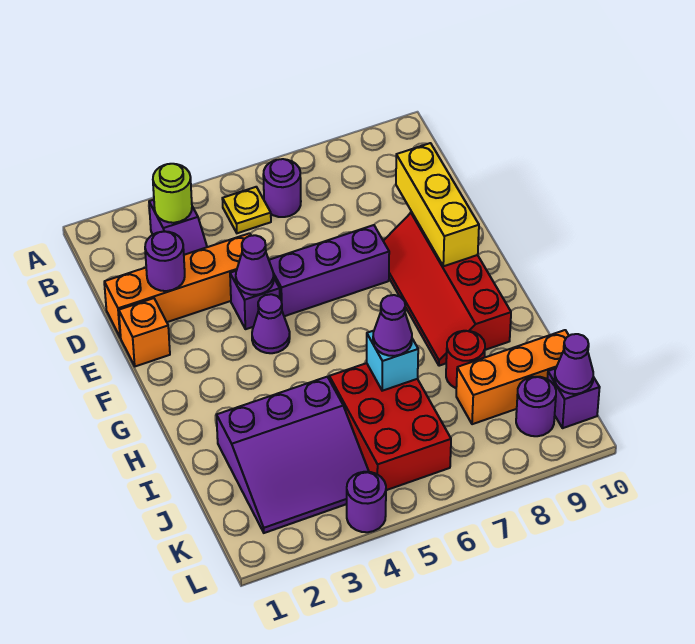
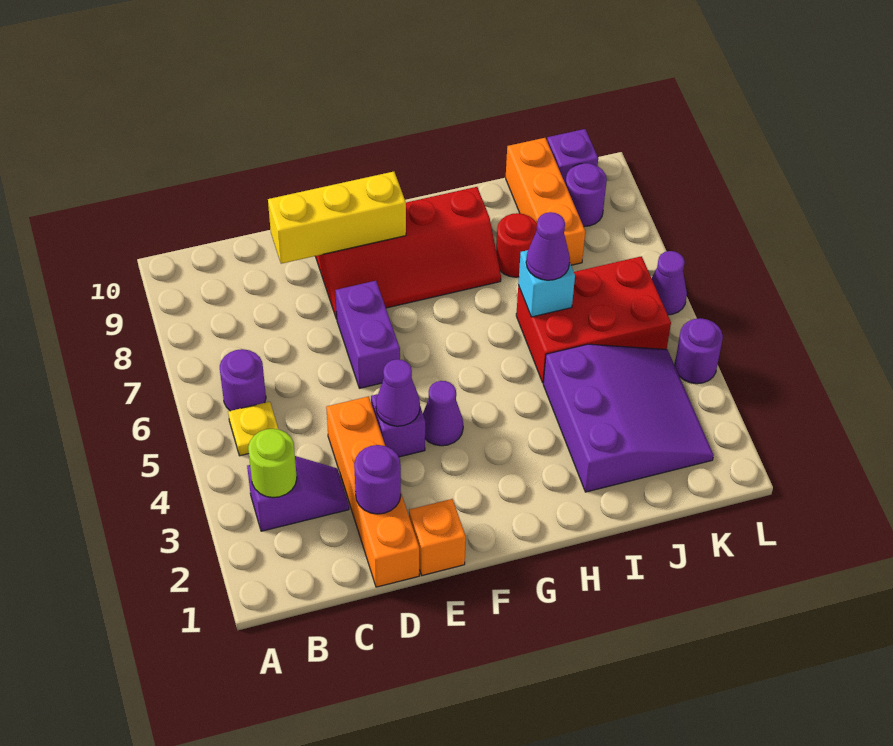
purple brick E5:E7 level 1 -> purple brick E6:E7 level 1
purple cone K10 level 2 -> purple cone L6 level 1

